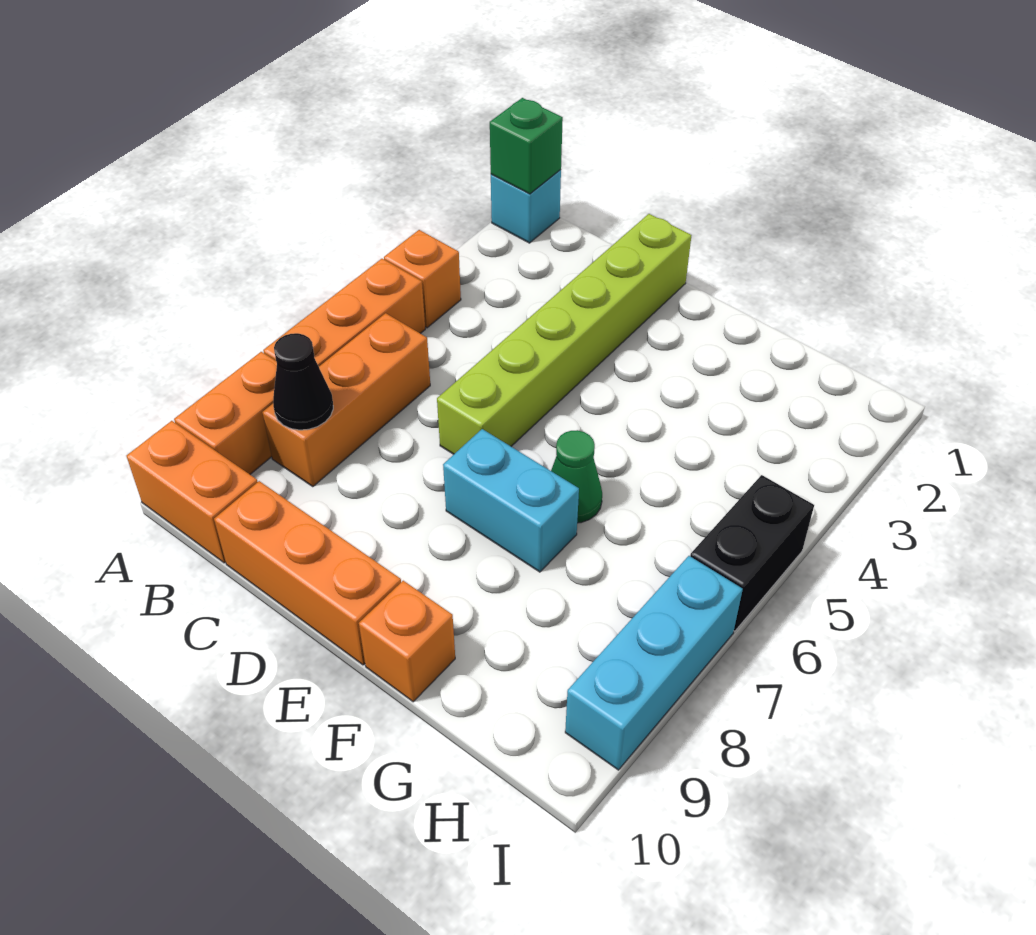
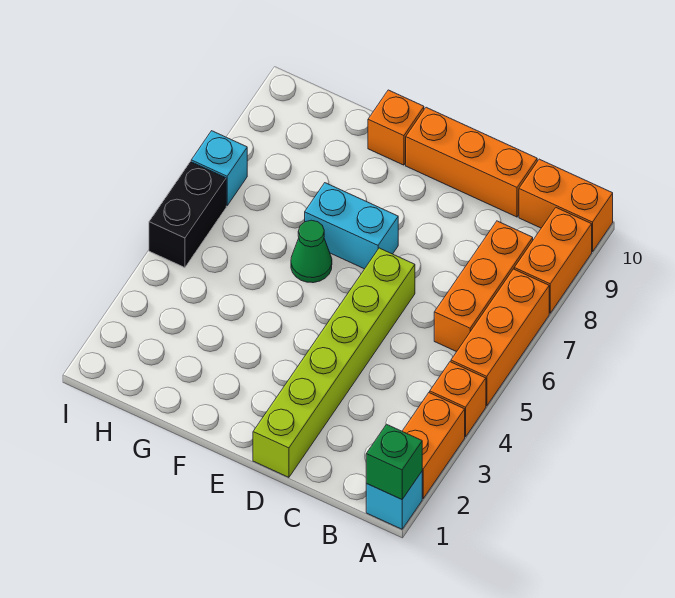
none -> orange brick A2:A3 level 1
black cone B8 level 2 -> none
cyan brick I7:I9 level 1 -> cyan brick I7 level 1

